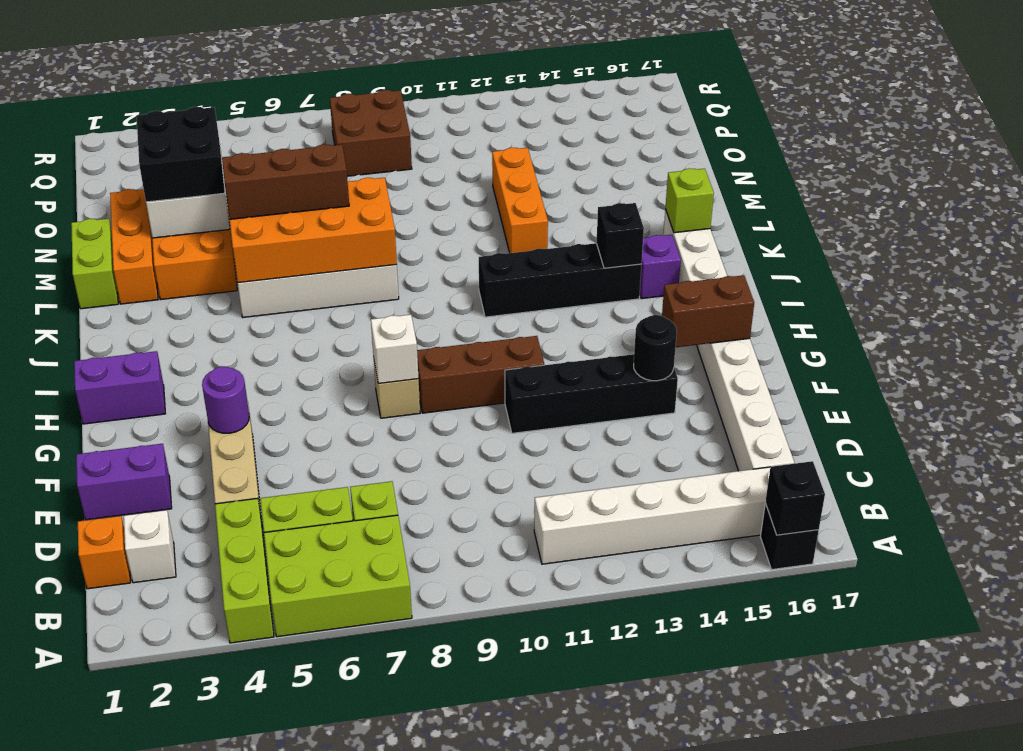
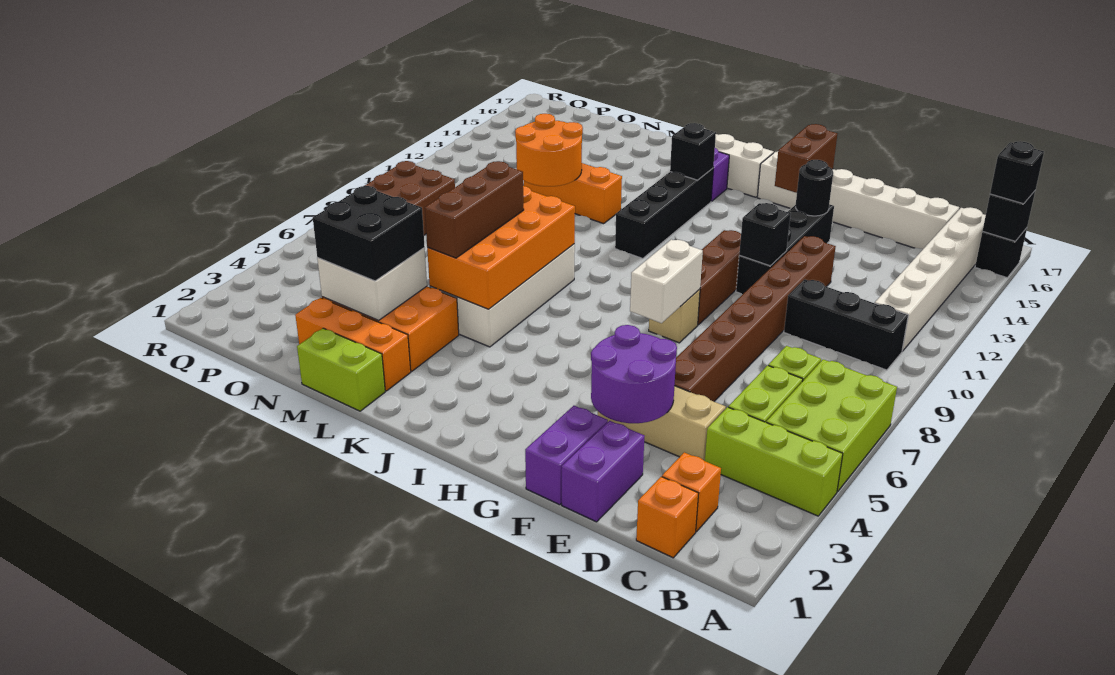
none -> black brick A16 level 3
none -> black brick B10:D10 level 1
white brick C2 level 1 -> orange brick C2 level 1
none -> brown brick E5:E12 level 1
purple round brick F4 level 2 -> purple round brick E3:F4 level 2
none -> black brick F11 level 2
white brick G8 level 2 -> white brick G7:G8 level 2
purple brick H1:H2 level 1 -> purple brick F1:F2 level 1
lime brick K16 level 2 -> none
none -> orange round brick M11:N12 level 2

